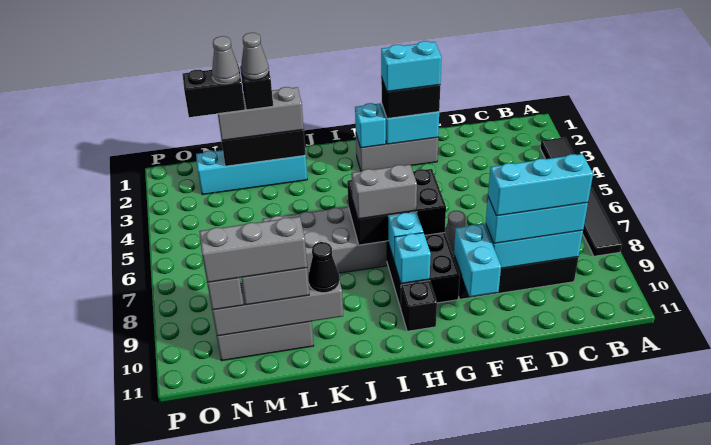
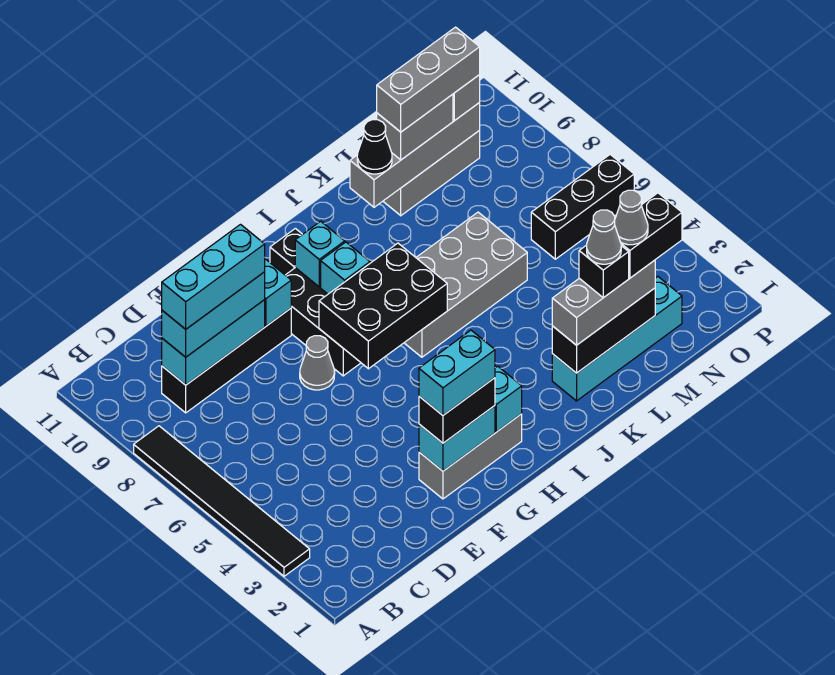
grey brick H7:I7 level 3 -> none
none -> black brick N6:P6 level 1

